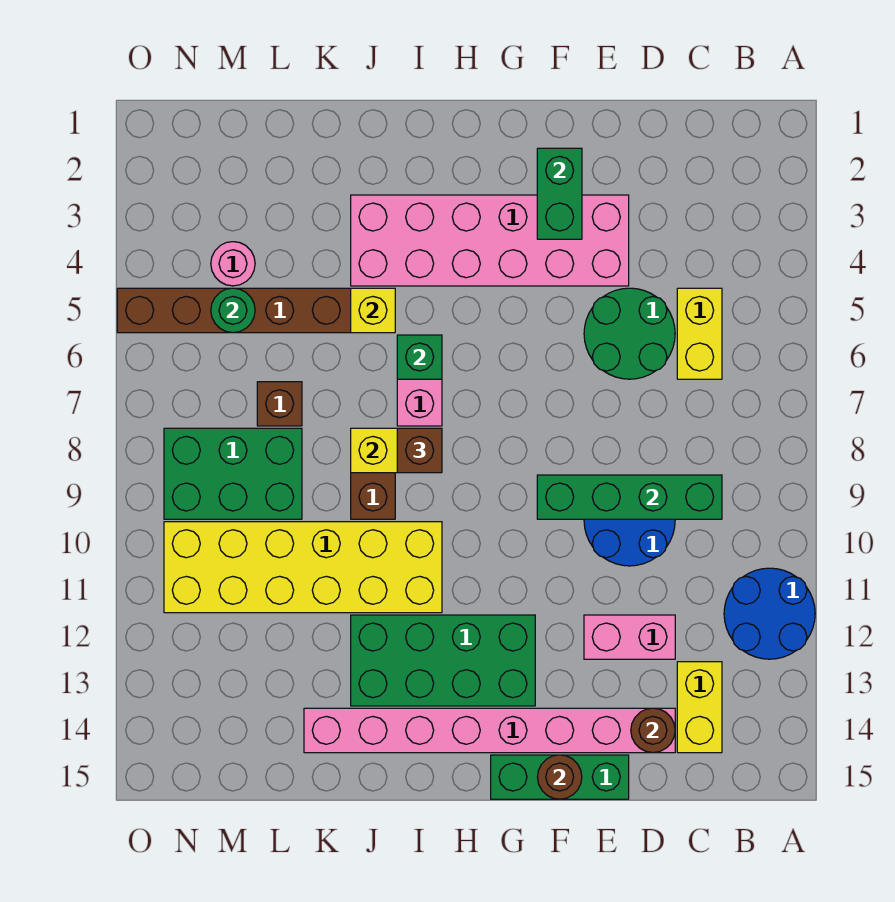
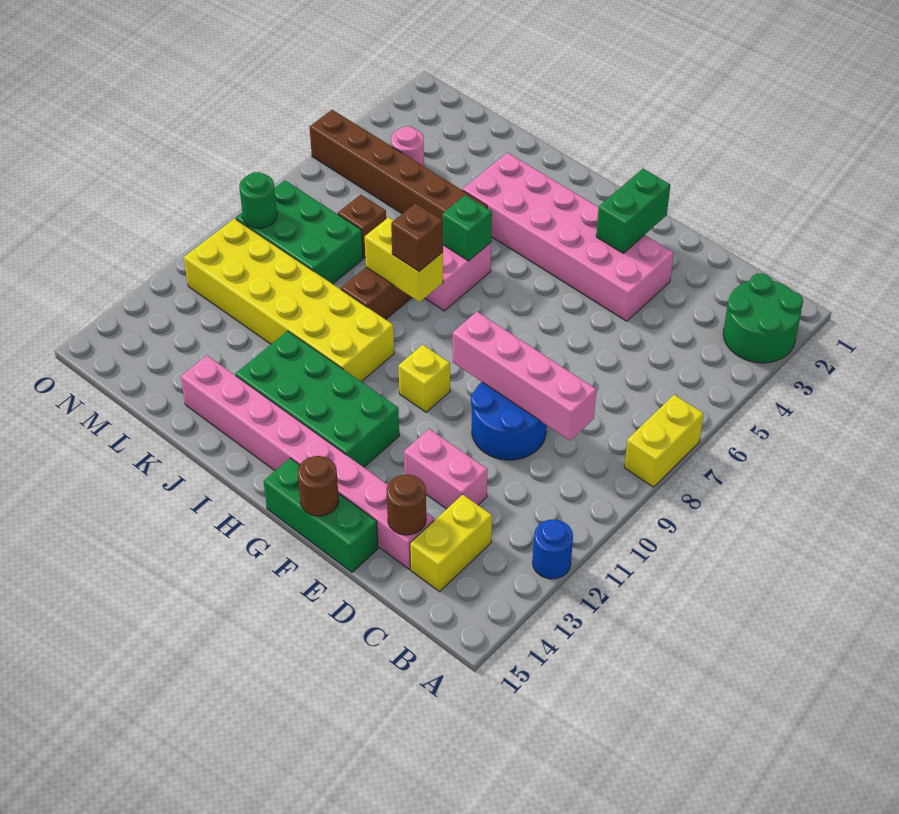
blue round brick A11:B12 level 1 -> blue round brick A12 level 1
yellow brick C5:C6 level 1 -> yellow brick A7:A8 level 1
green brick C9:F9 level 2 -> pink brick C9:F9 level 2
green round brick D5:E6 level 1 -> green round brick A2:B3 level 1
yellow brick J5 level 2 -> yellow brick G10 level 1
green round brick M5 level 2 -> green round brick N9 level 2

